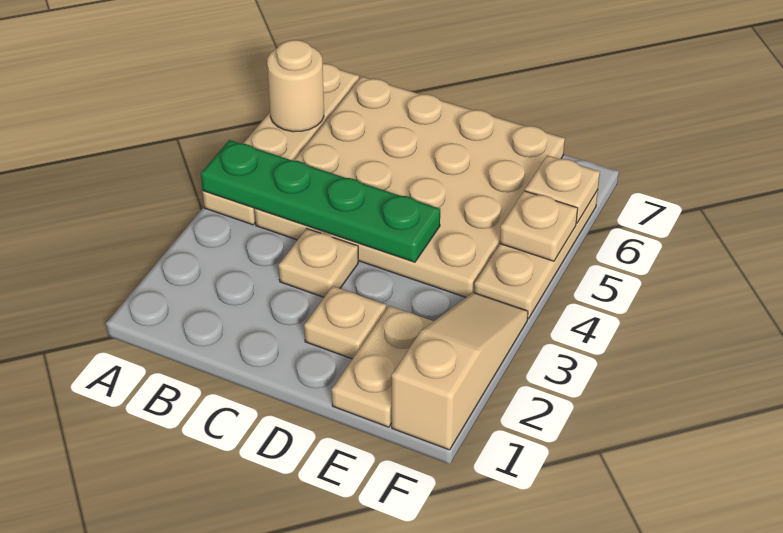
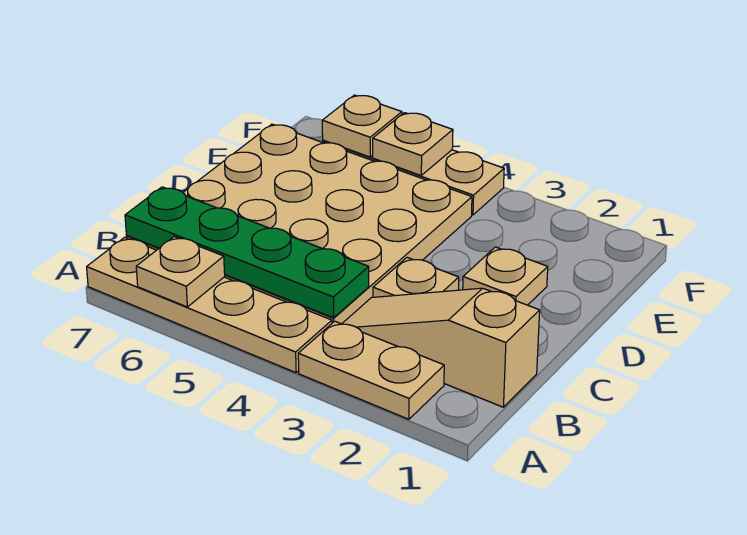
green plate A4:D4 level 2 -> green plate B4:B7 level 2
tan round brick A6 level 2 -> tan plate A6 level 2
tan plate E1:E2 level 1 -> tan plate A2:A3 level 1
tan slope F1:F3 level 1 top 1 -> tan slope B1:B3 level 1 top 1

